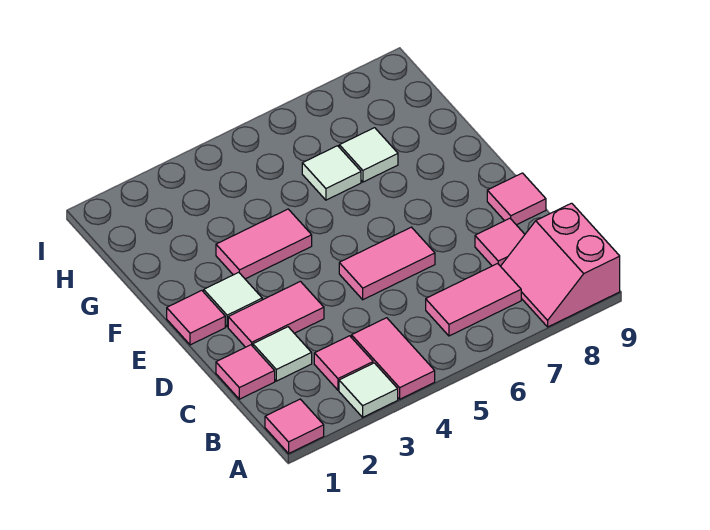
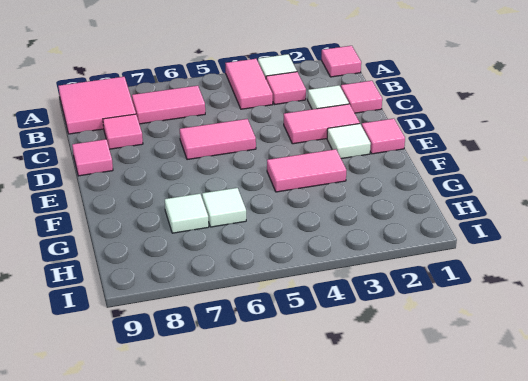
pink slope A8:B9 level 1 top 9 -> pink tile A8:B9 level 1

